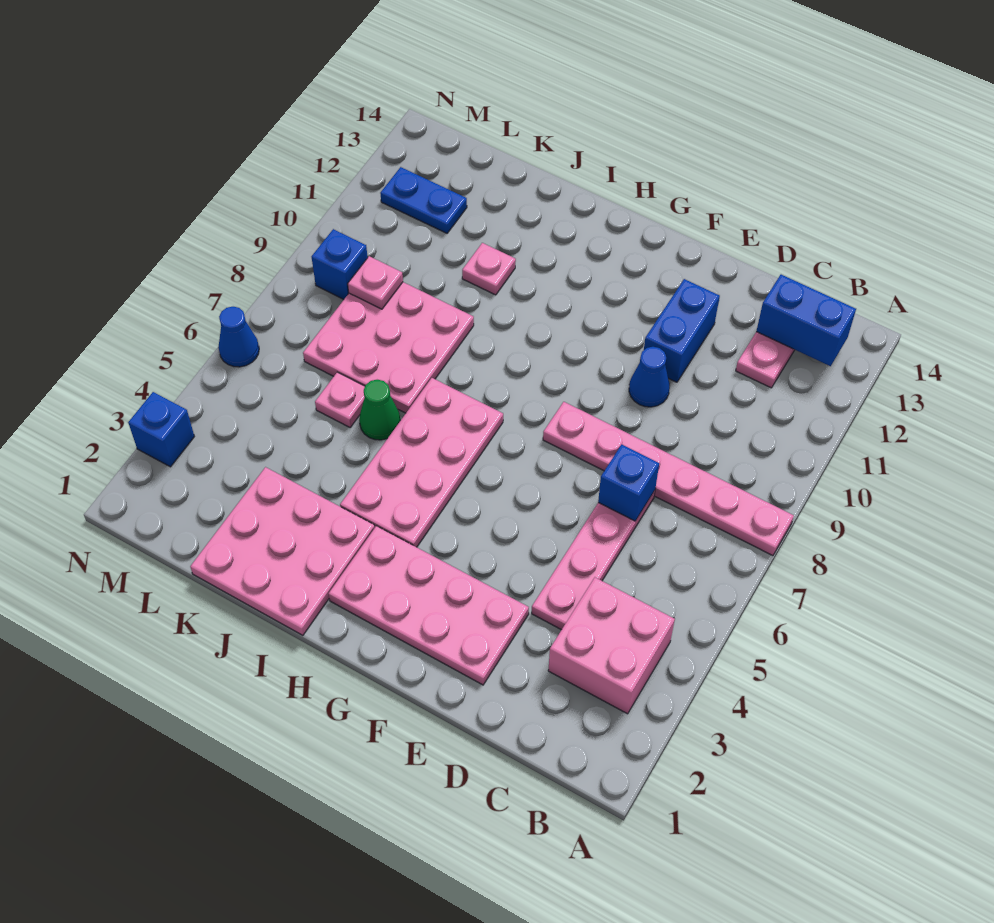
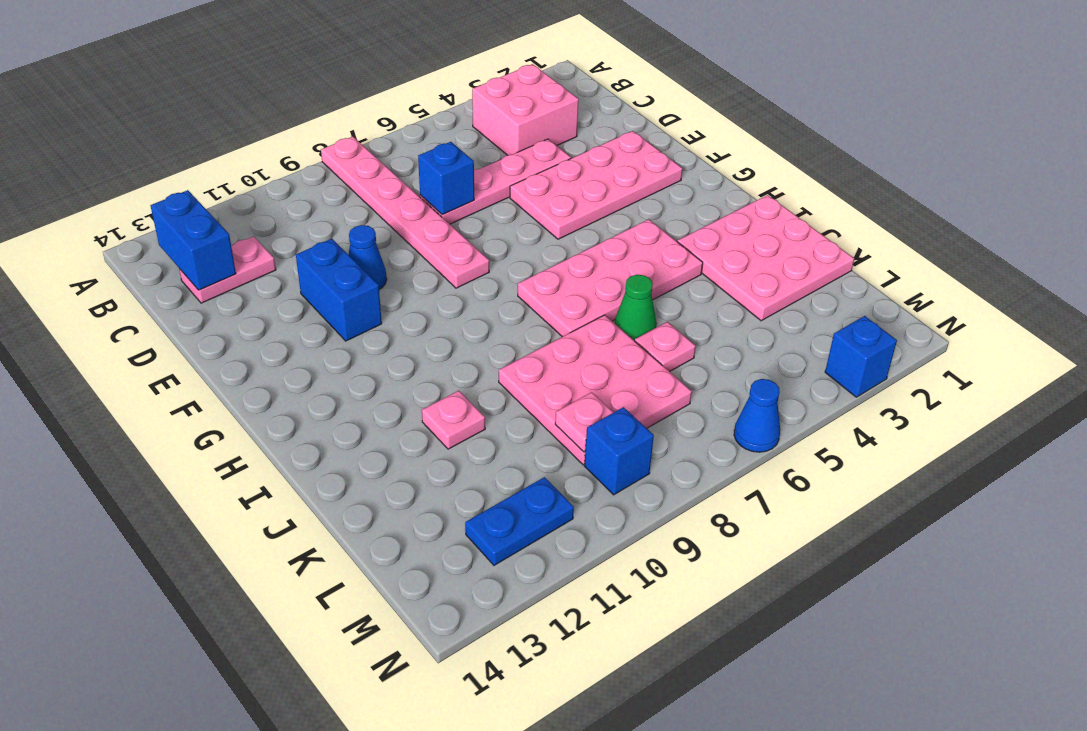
pink plate E2:H3 level 1 -> pink plate E2:F5 level 1
blue brick E11:E12 level 1 -> blue brick E11:F11 level 1
blue plate L12:M12 level 1 -> blue plate M11:M12 level 1

